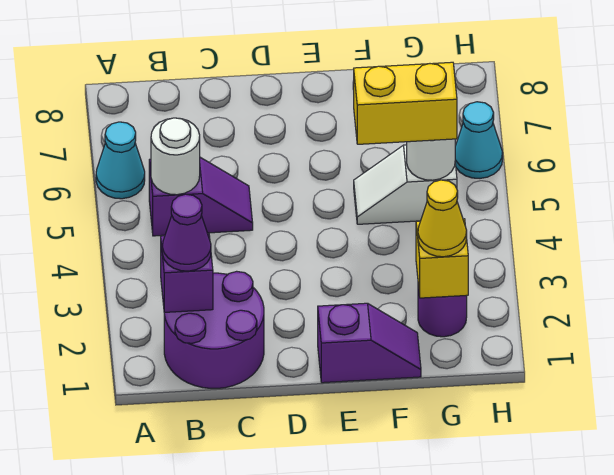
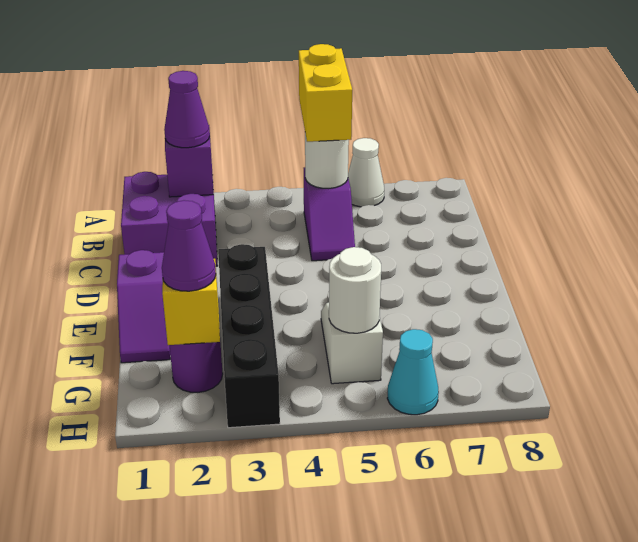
cyan cone A6 level 1 -> white cone A6 level 1
purple round brick B1:C2 level 1 -> purple brick B1:C2 level 1
none -> black brick E3:H3 level 1
yellow brick F5:G5 level 3 -> yellow brick A5:B5 level 3
yellow cone G2 level 3 -> purple cone G2 level 3

